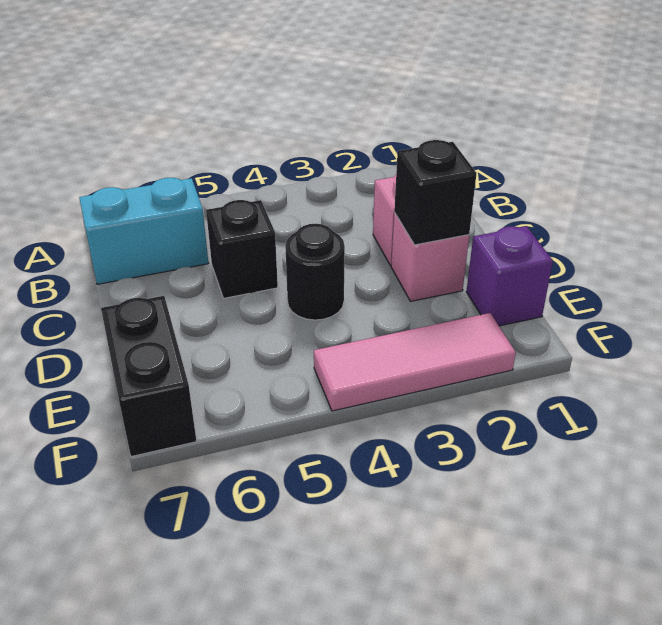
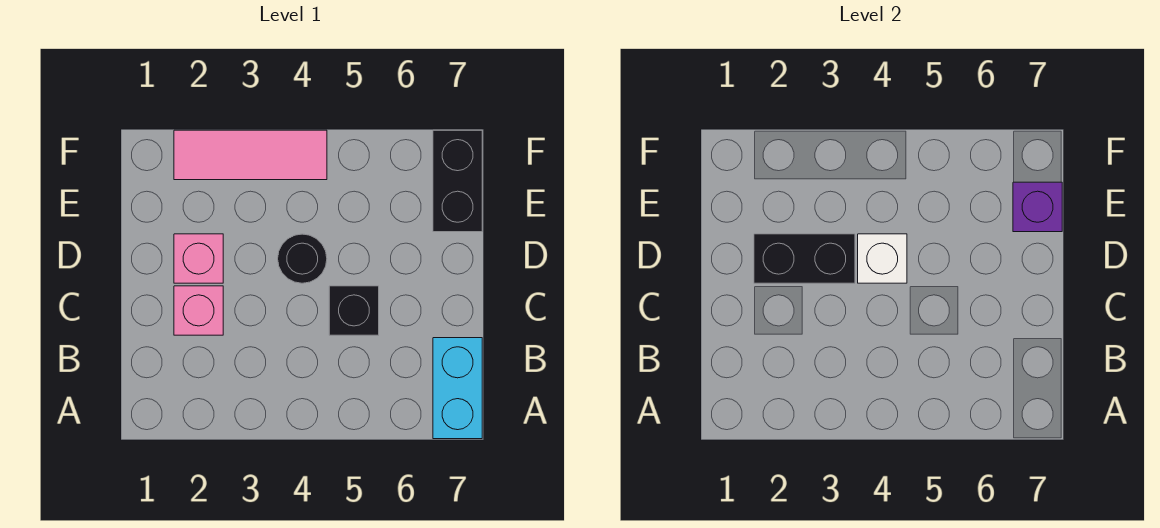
cyan brick B6:B7 level 1 -> cyan brick A7:B7 level 1
black brick D2 level 2 -> black brick D2:D3 level 2
none -> white brick D4 level 2
purple brick E1 level 1 -> purple brick E7 level 2

